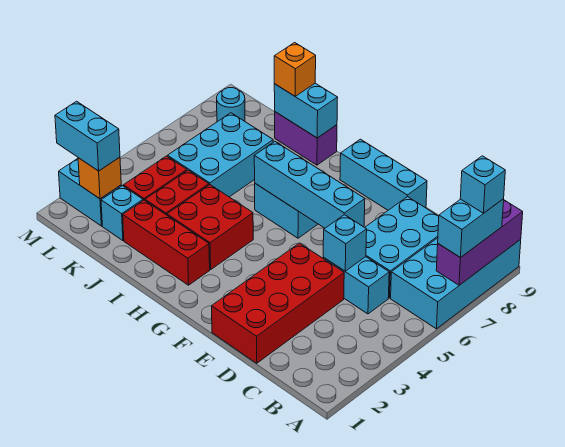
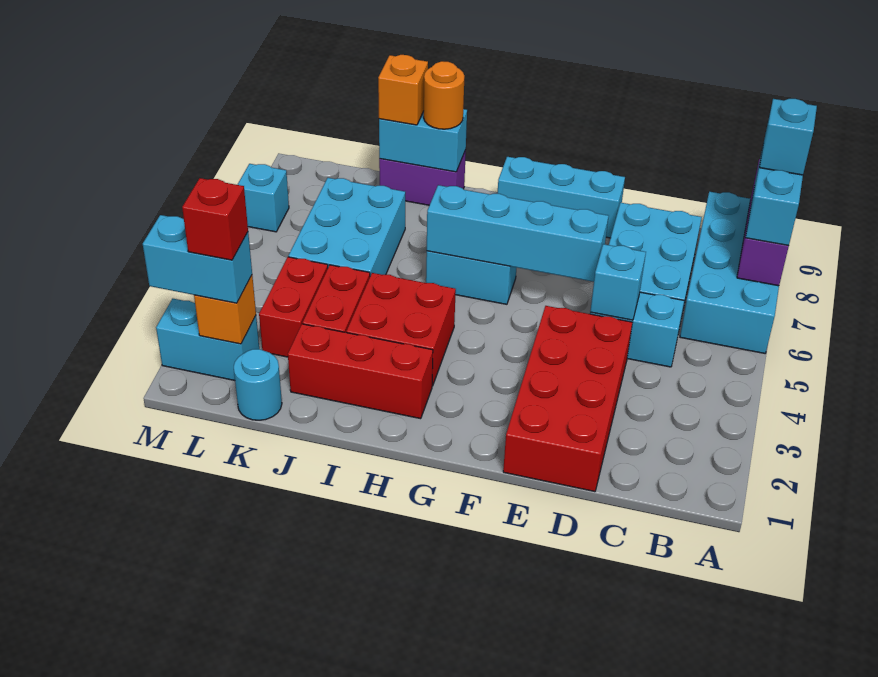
none -> orange round brick I9 level 3
cyan brick K2 level 1 -> cyan brick M7 level 1
none -> red brick L2 level 4
cyan round brick L8 level 1 -> cyan round brick K1 level 1

